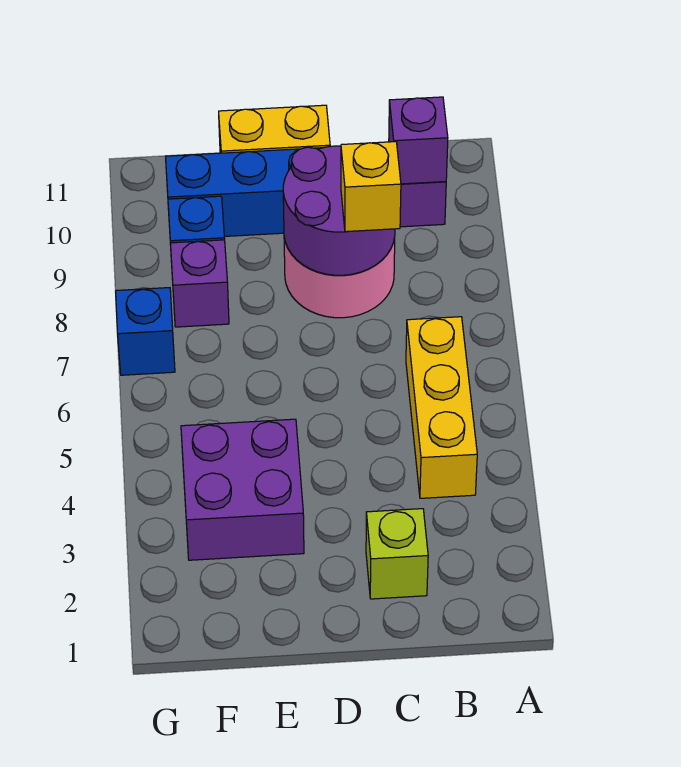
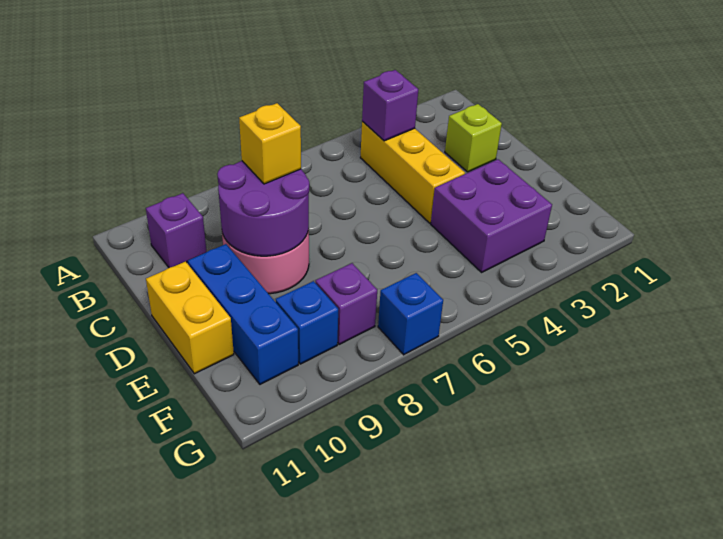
yellow brick B4:B6 level 1 -> yellow brick B4:D4 level 1
purple brick B10 level 2 -> purple brick B4 level 2

